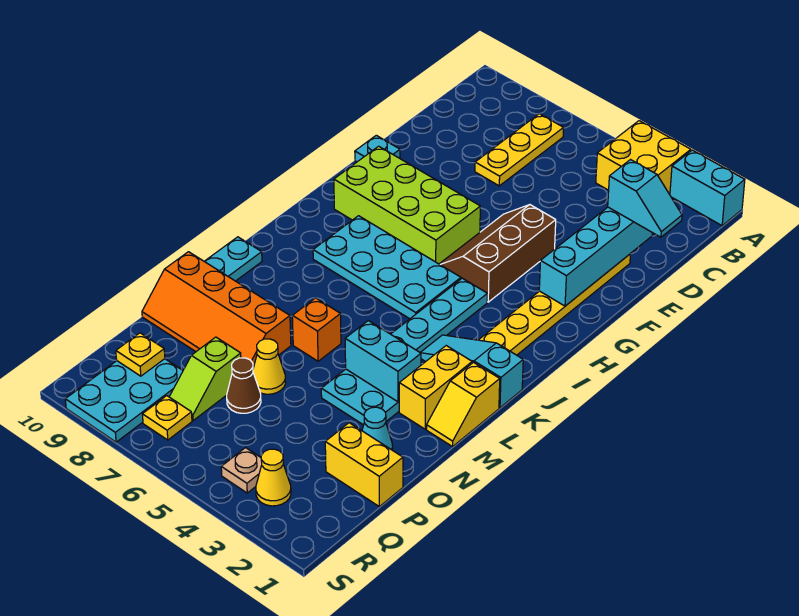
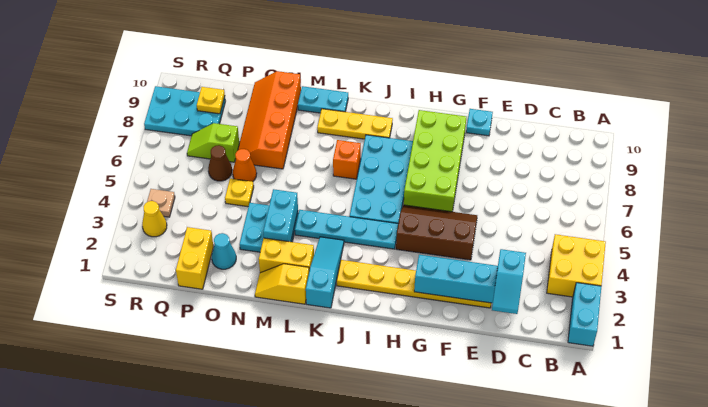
yellow plate B7:D7 level 1 -> yellow plate J9:L9 level 1
orange brick M6 level 1 -> orange brick K7 level 1
yellow cone O6 level 1 -> orange cone O6 level 1
yellow plate R7 level 1 -> yellow plate O5 level 1

